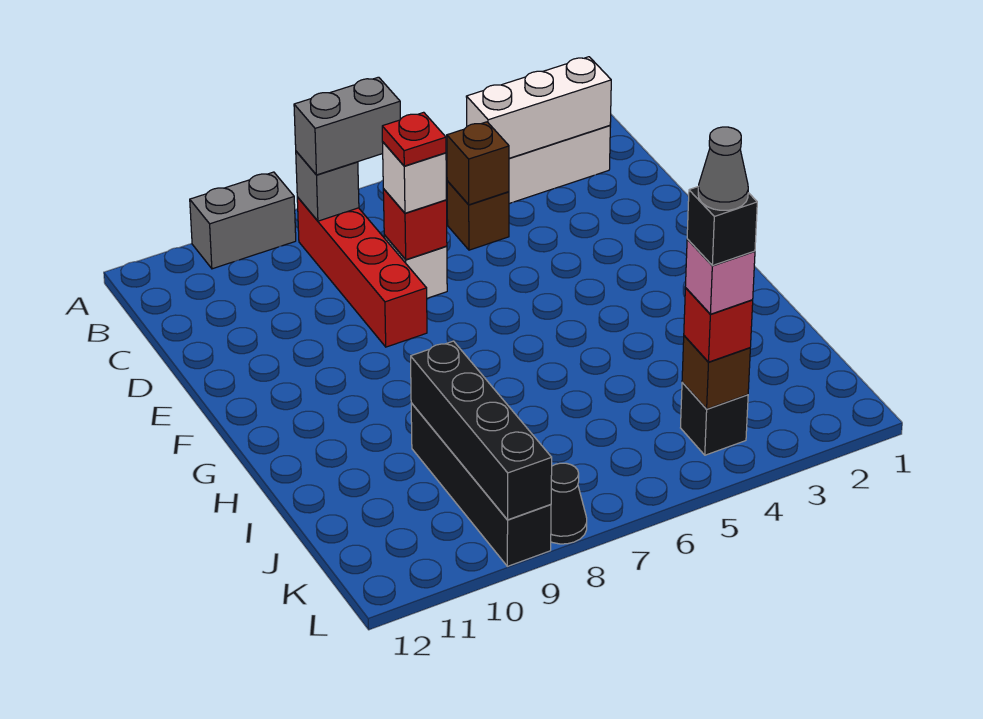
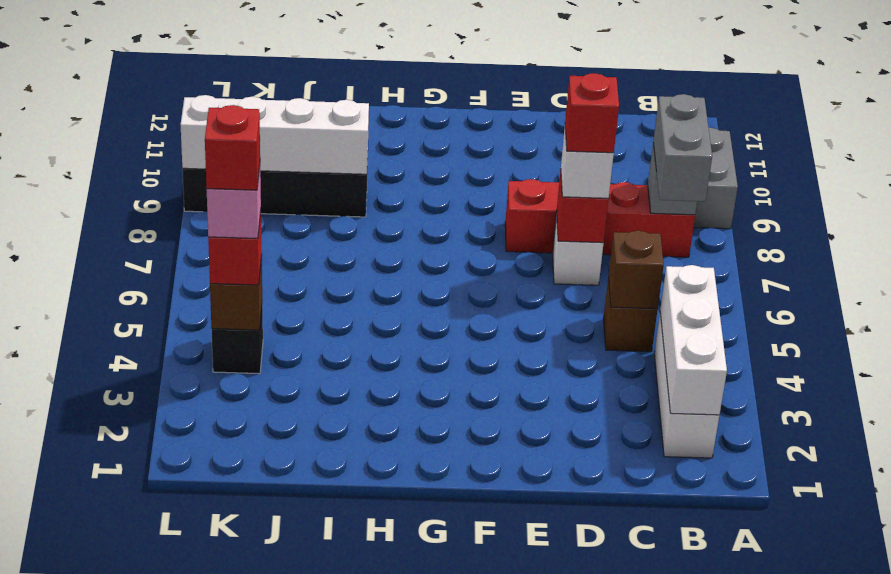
red plate D7 level 4 -> red brick D7 level 4
black brick I9:L9 level 2 -> white brick I9:L9 level 2
black brick K4 level 5 -> red brick K4 level 5
grey cone K4 level 6 -> none
black cone L8 level 1 -> none

